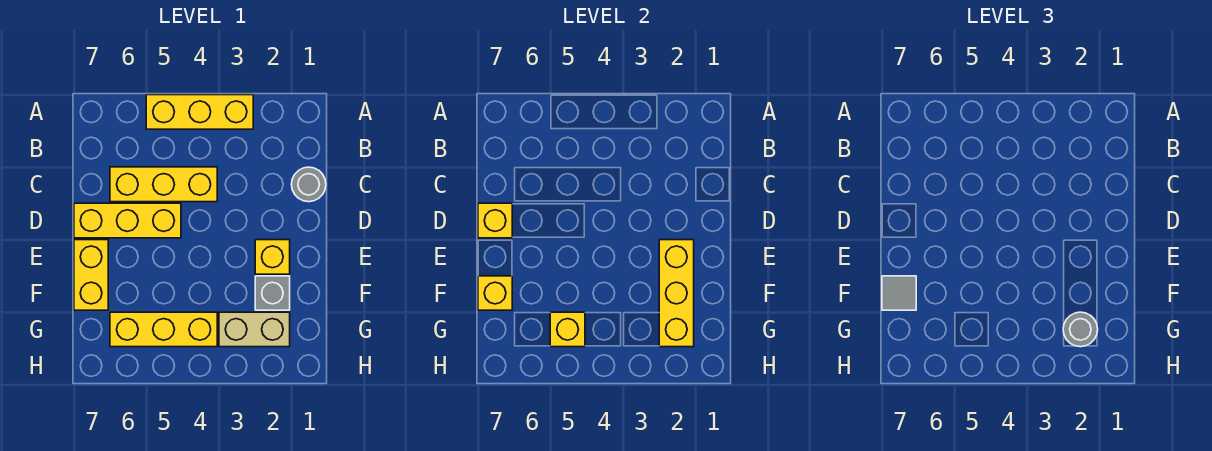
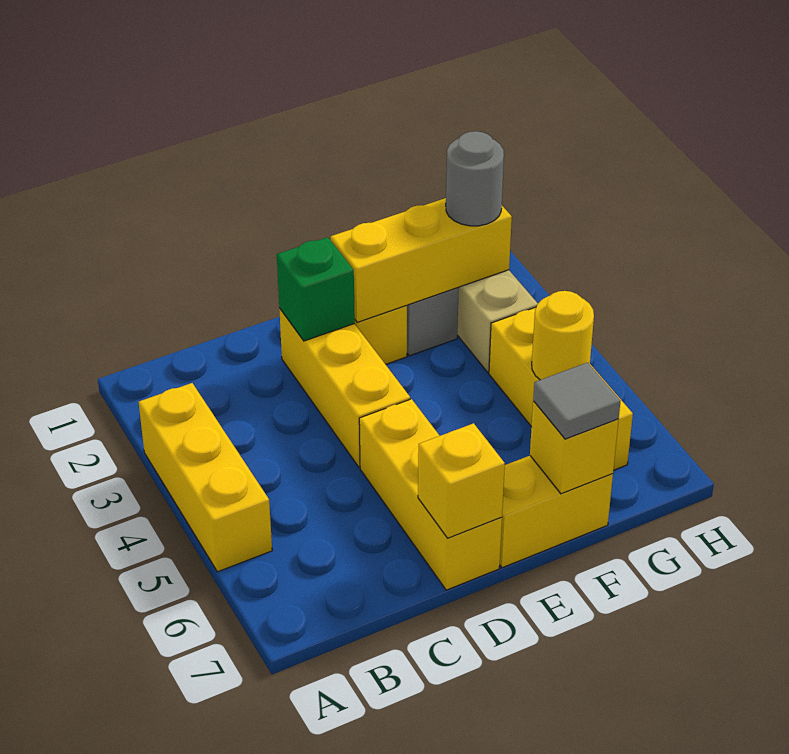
grey round brick C1 level 1 -> none
yellow brick C4:C6 level 1 -> yellow brick D2:D4 level 1
none -> green brick D2 level 2
yellow brick G5 level 2 -> yellow round brick G5 level 2

